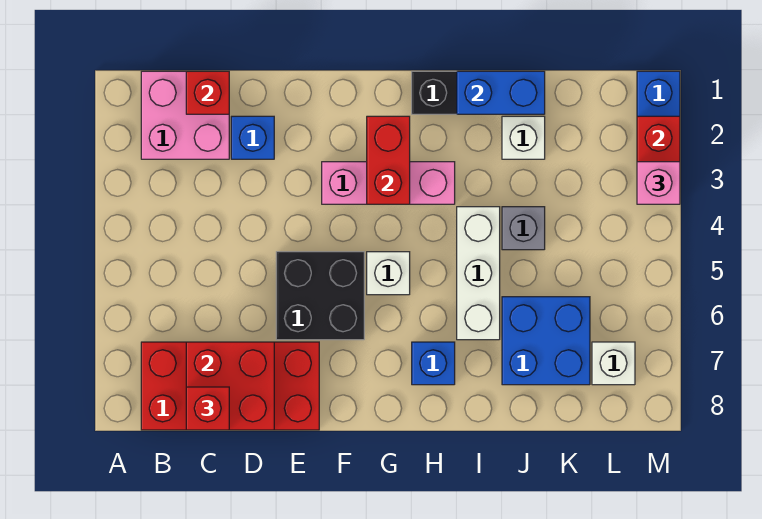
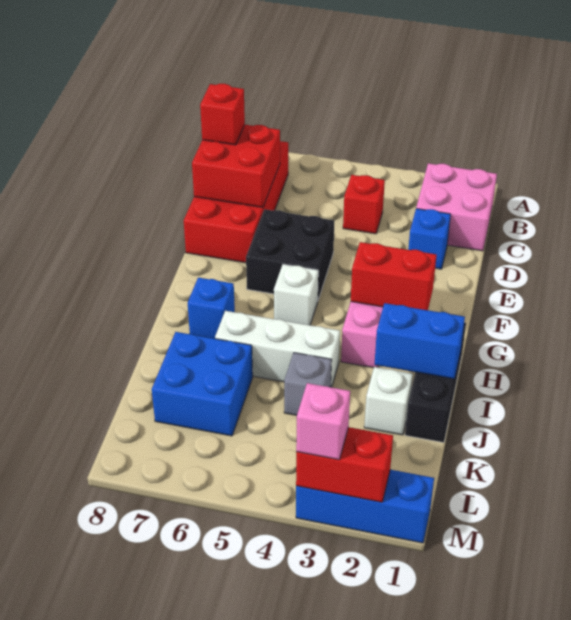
red brick C1 level 2 -> red brick C4 level 1
blue brick I1:J1 level 2 -> blue brick I1:I2 level 2
white brick L7 level 1 -> none

